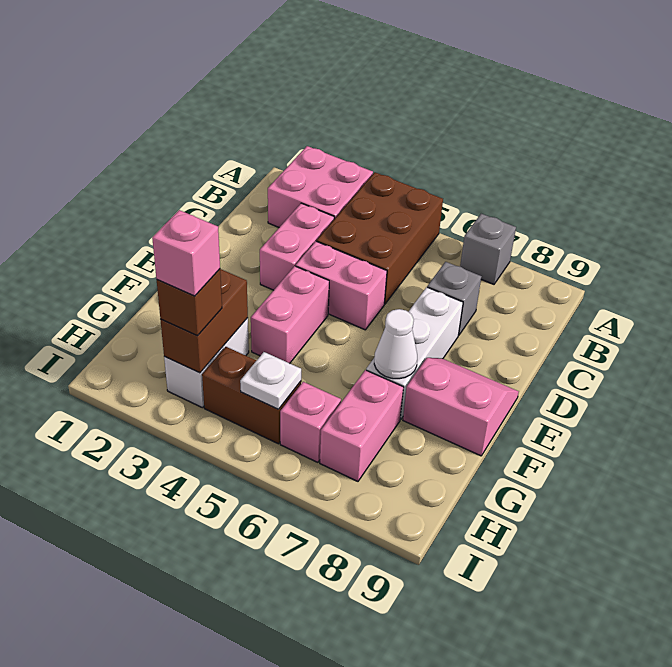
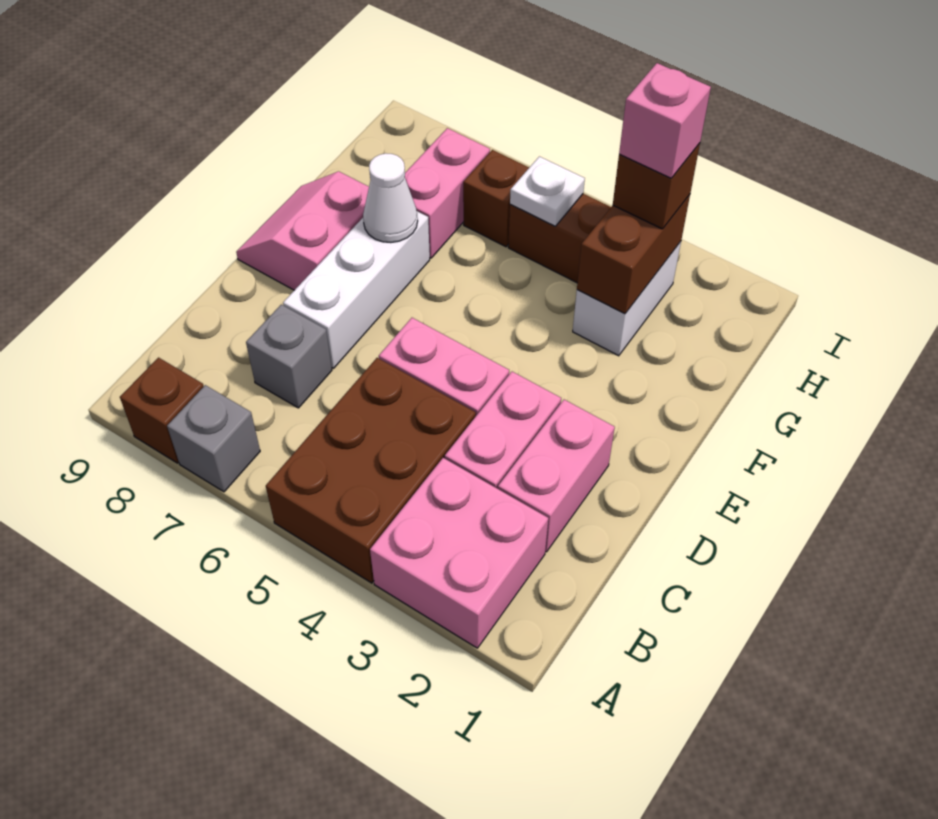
none -> brown brick A8 level 1
pink brick E4:F4 level 1 -> pink brick C2:D2 level 1
pink slope E8:F9 level 1 top F -> pink slope E8:F9 level 1 top 8
pink brick H6 level 1 -> brown brick H6 level 1

